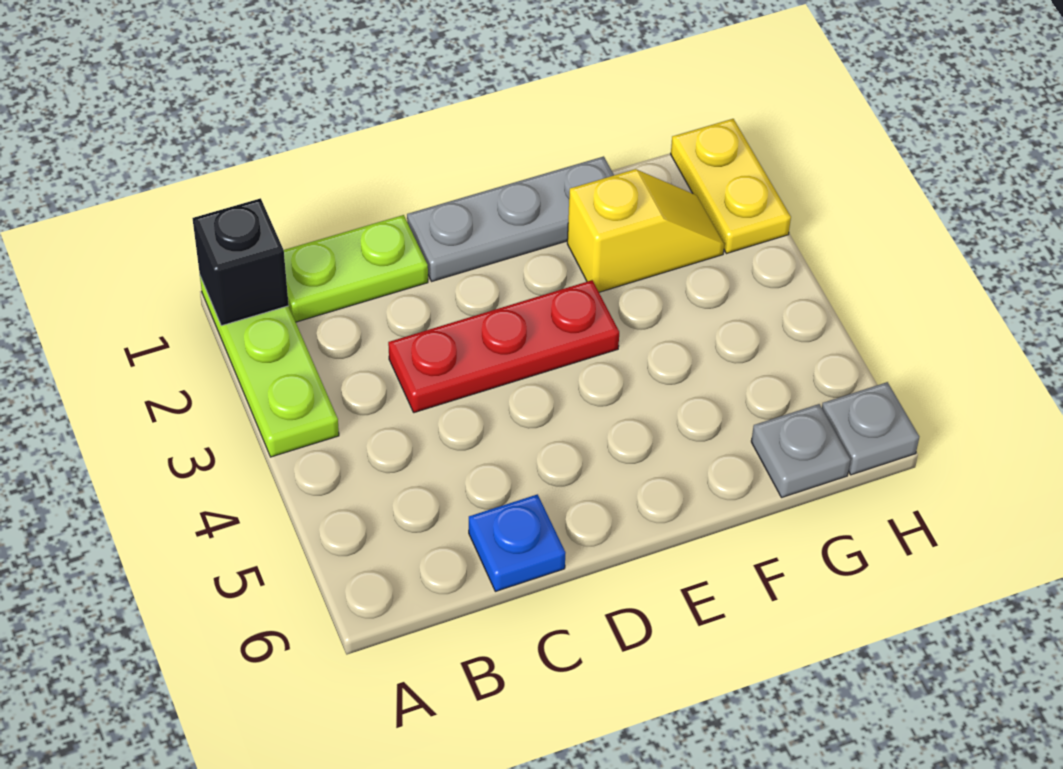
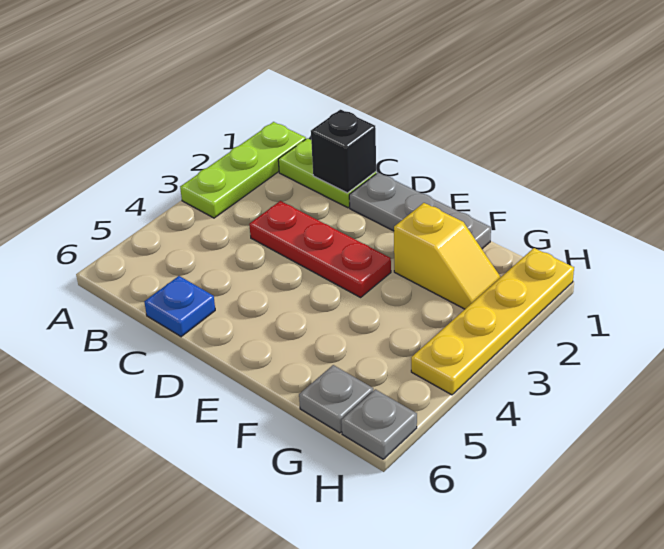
black brick A1 level 2 -> black brick C1 level 2
yellow plate H1:H2 level 1 -> yellow plate H1:H4 level 1

